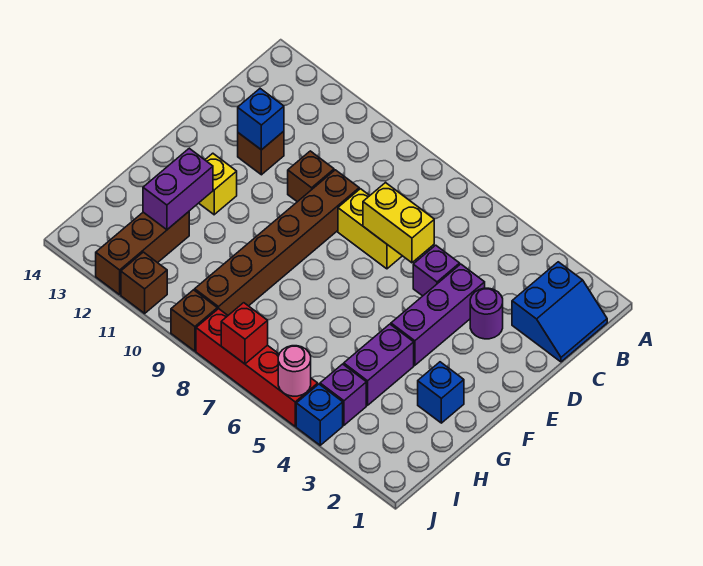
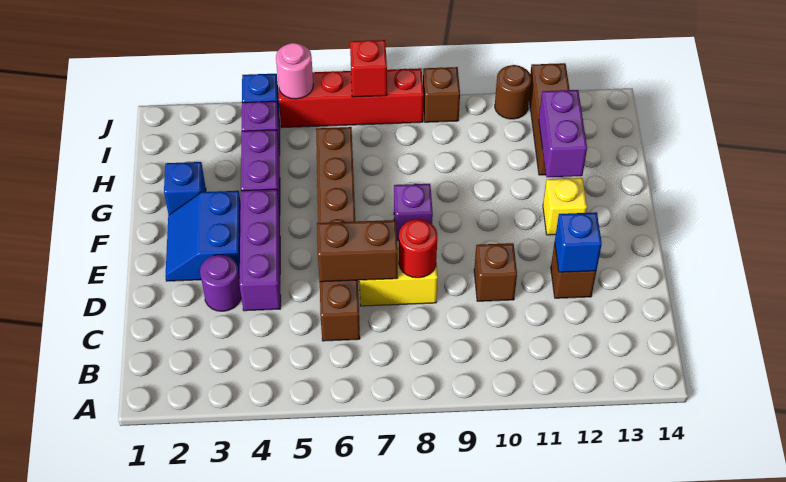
blue slope B1:C2 level 1 top 2 -> blue slope E2:F3 level 1 top 3
purple brick D5 level 1 -> purple brick F8 level 1
yellow brick D6:D7 level 2 -> brown brick D6:D7 level 2
none -> red round brick D8 level 2
brown brick D9:I9 level 1 -> brown brick C6:H6 level 1
brown brick J11 level 1 -> brown round brick J11 level 1

